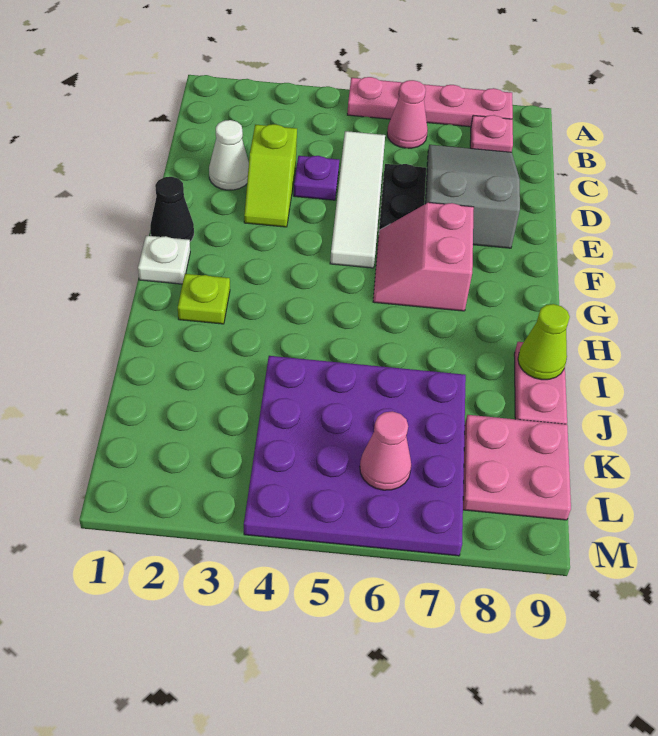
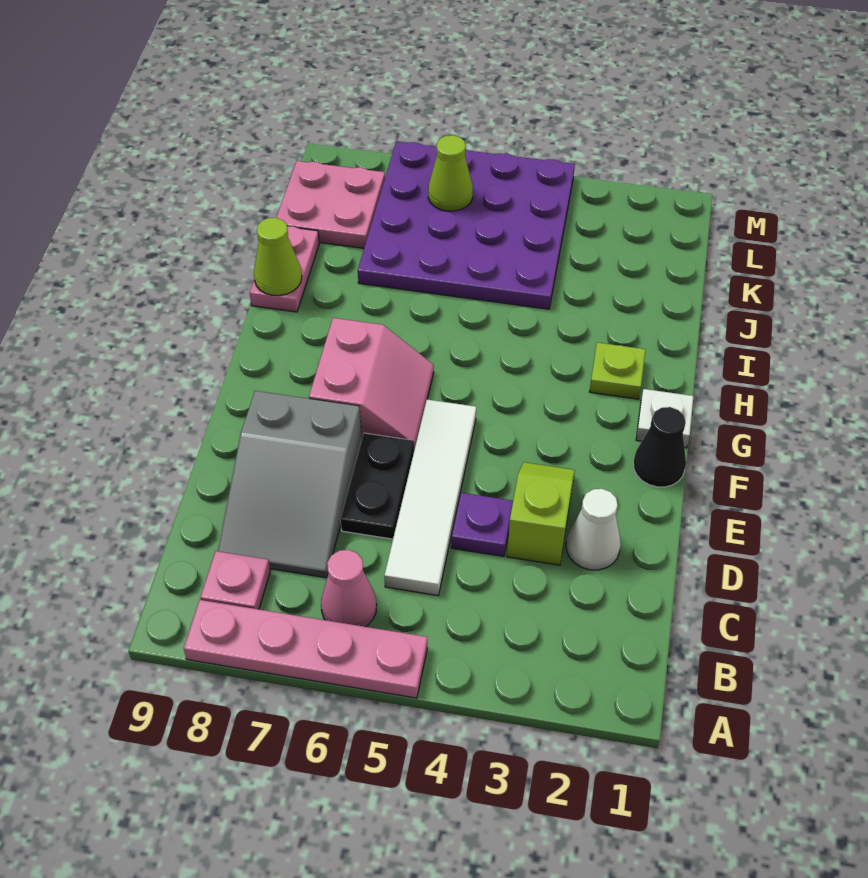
pink cone L6 level 2 -> lime cone L6 level 2

